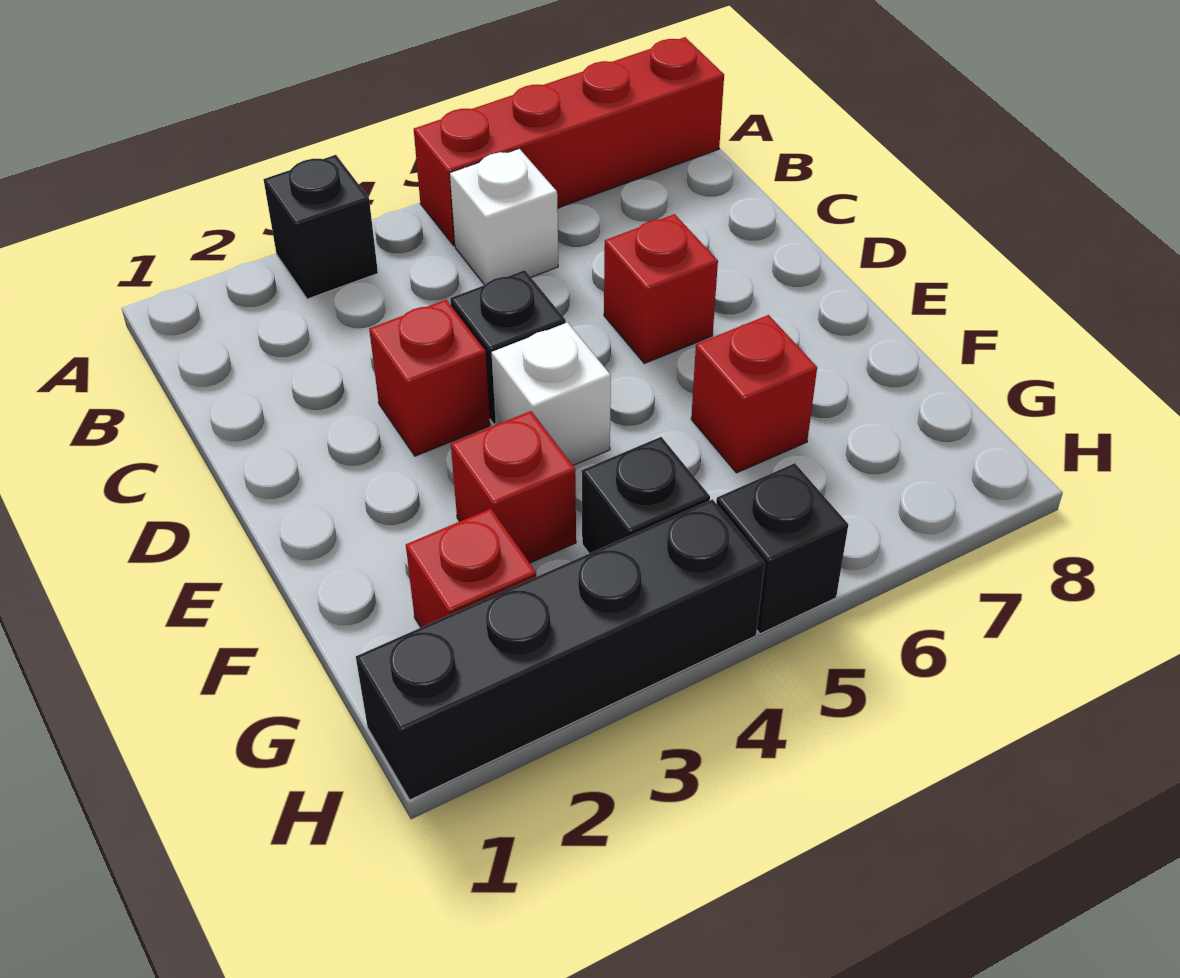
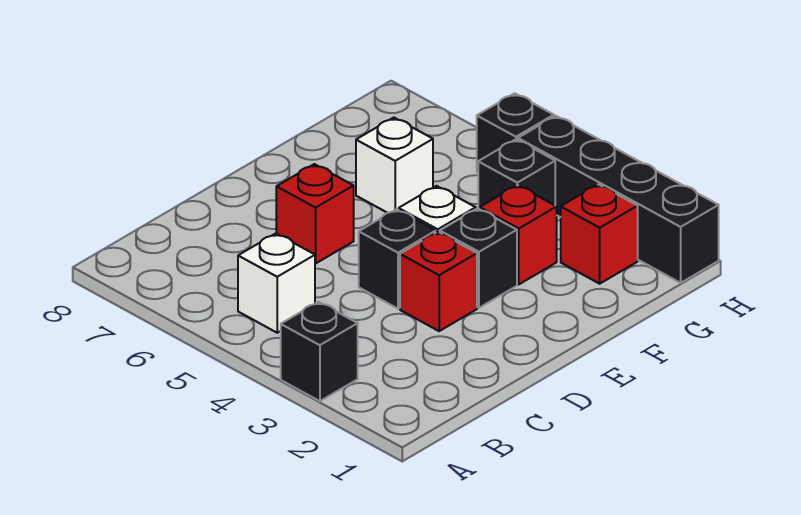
red brick A5:A8 level 1 -> none
none -> black brick E3 level 1
red brick F6 level 1 -> white brick F6 level 1

